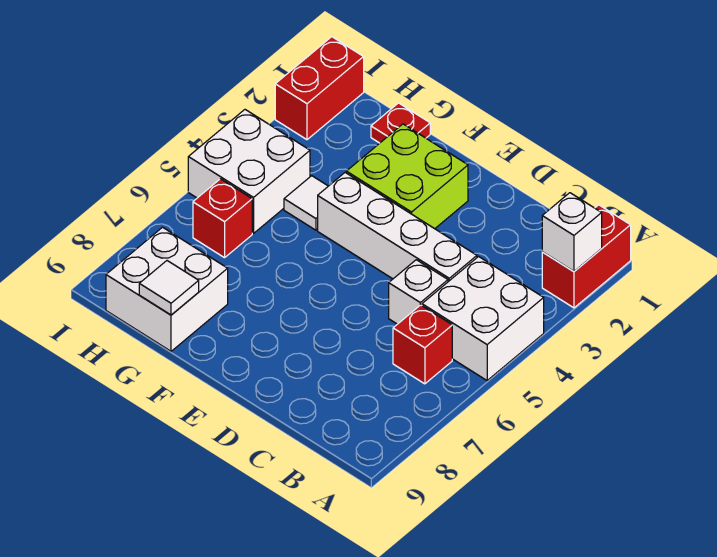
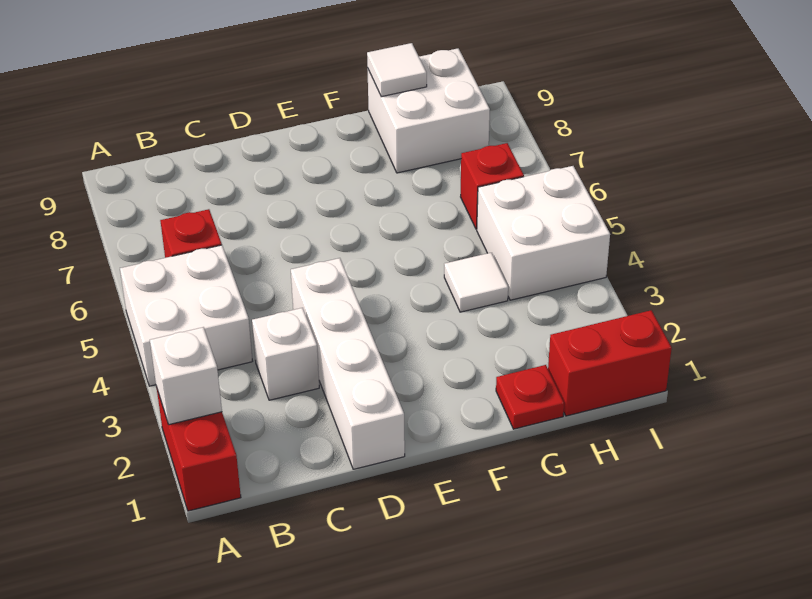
white brick C4:F4 level 1 -> white brick D1:D4 level 1
white brick C5 level 1 -> white brick C3 level 1
lime brick E2:F3 level 1 -> none
red brick I1:I2 level 1 -> red brick H1:I1 level 1

